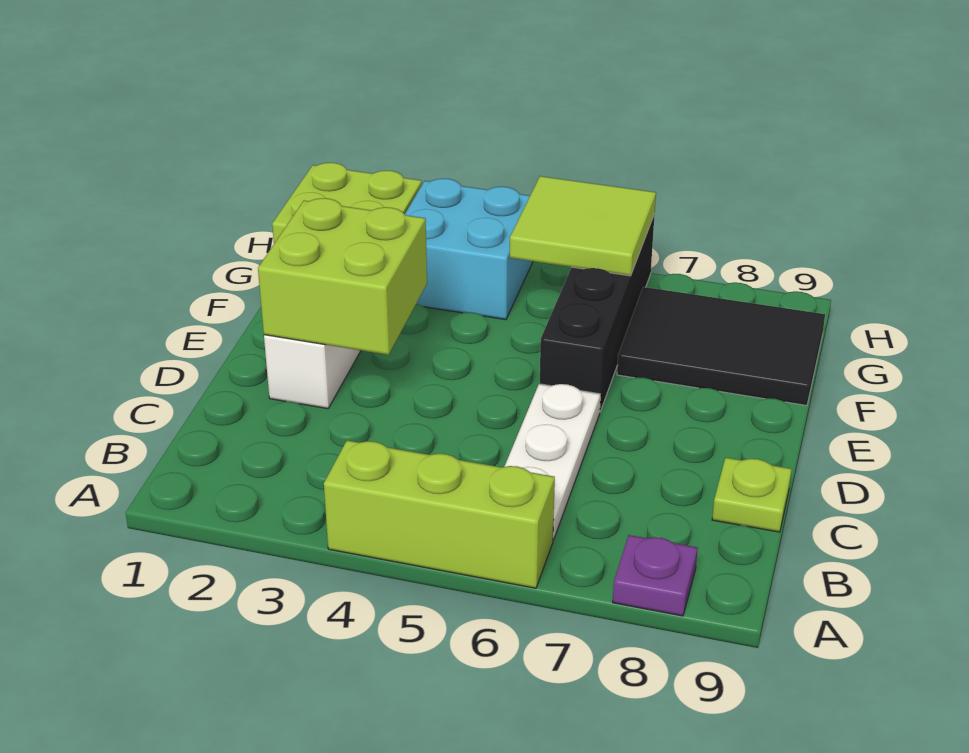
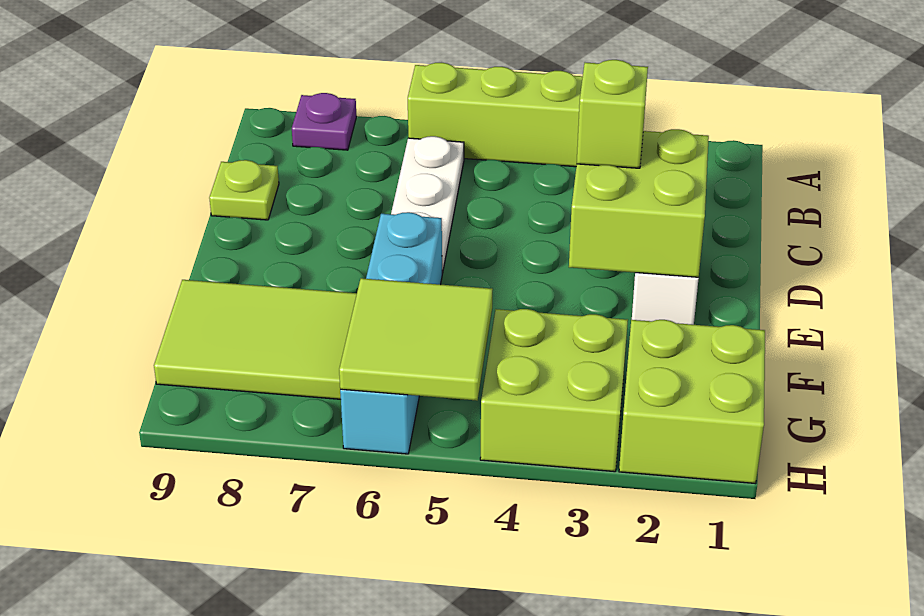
none -> lime brick D3 level 3
black brick E6:H6 level 1 -> cyan brick E6:H6 level 1
black tile F7:G9 level 1 -> lime tile F7:G9 level 1
cyan brick G3:H4 level 1 -> lime brick G3:H4 level 1

